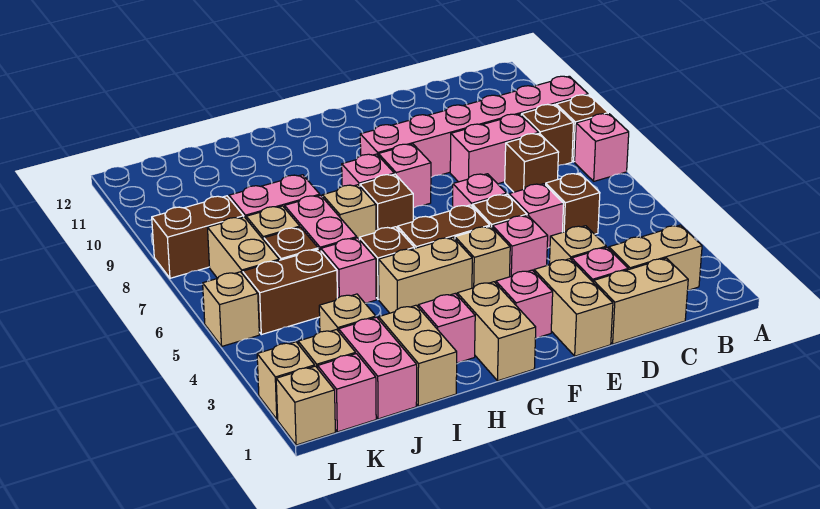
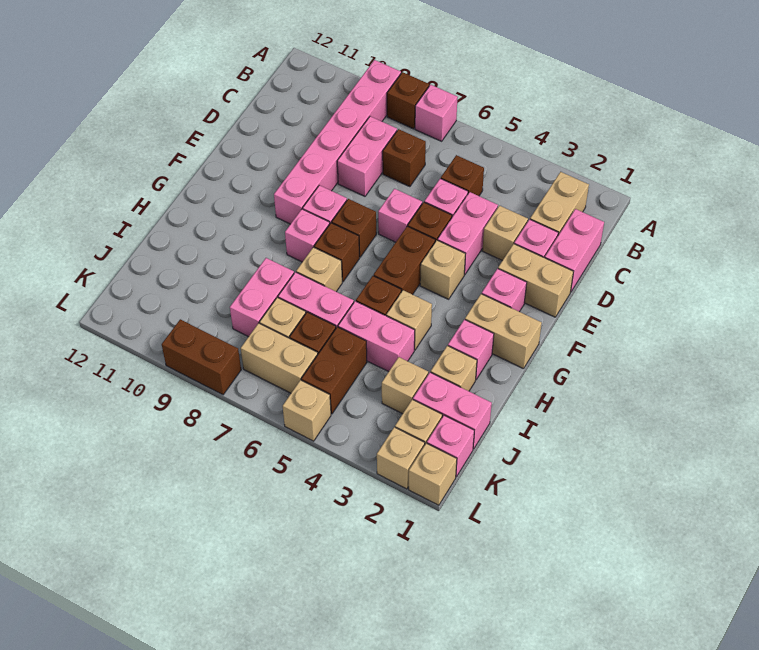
brown brick B8 level 1 -> brown brick F7 level 1
tan brick C1:D1 level 1 -> pink brick C1:D1 level 1
pink brick E4 level 1 -> pink brick D4:E4 level 1
tan brick G4:H4 level 1 -> tan brick H4 level 1
tan brick I1:I2 level 1 -> tan brick I2 level 1
pink brick I5 level 1 -> pink brick I4:I5 level 1
brown brick K8:L8 level 1 -> brown brick L8:L9 level 1

